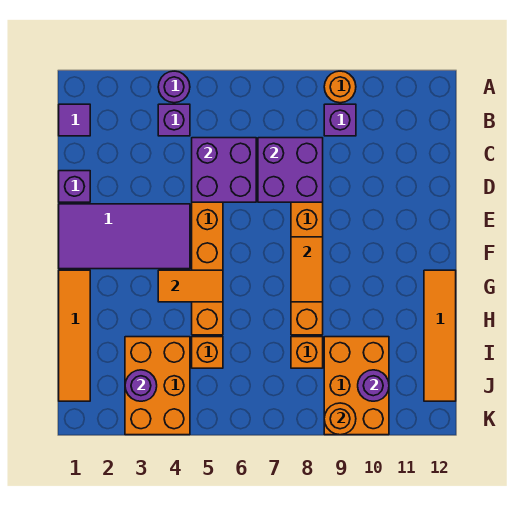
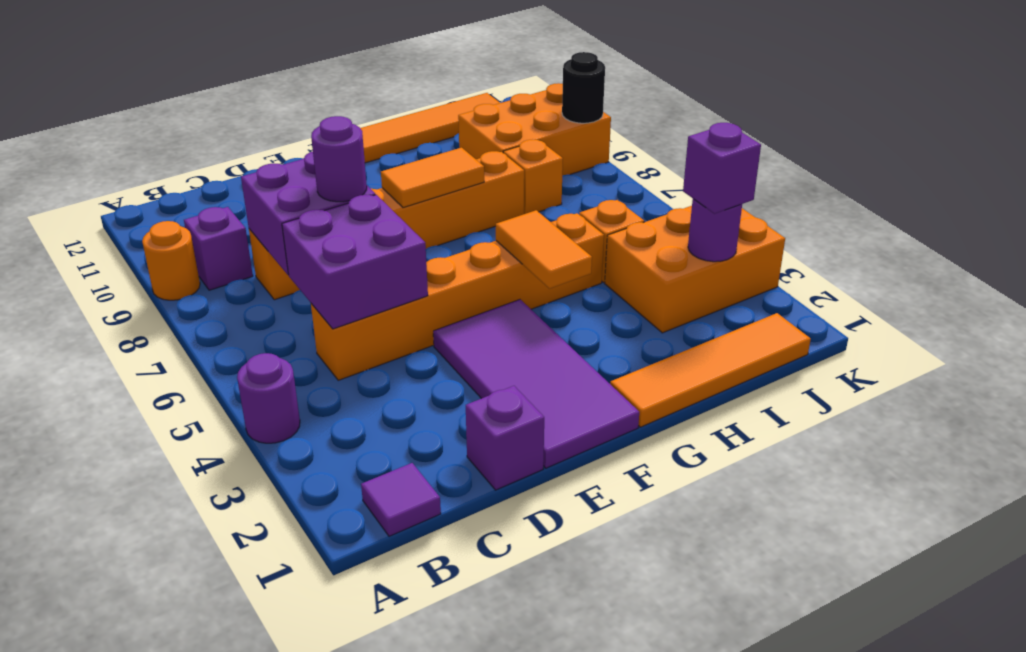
purple brick B4 level 1 -> purple brick J3 level 3
purple round brick J10 level 2 -> purple round brick D7 level 3
orange round brick K9 level 2 -> black round brick K9 level 2

